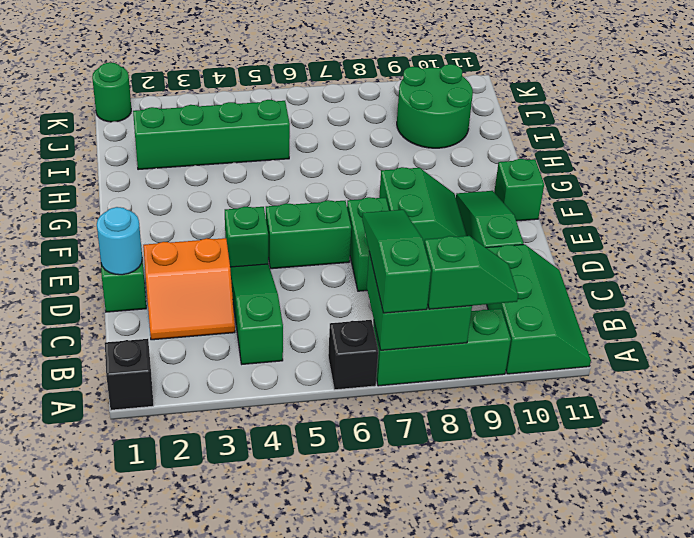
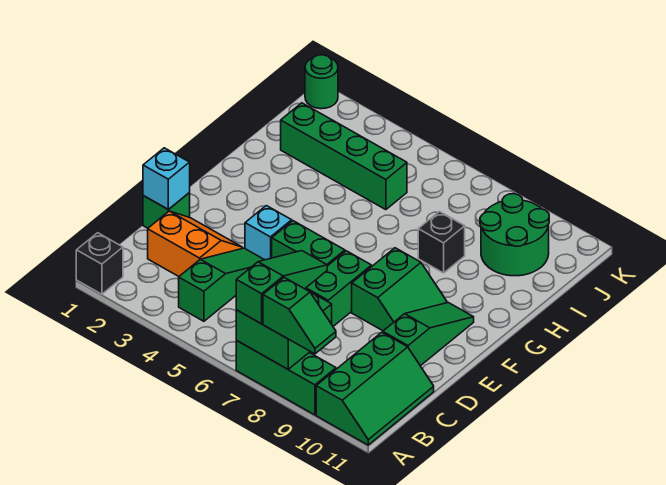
black brick A6 level 1 -> black brick H8 level 1
orange slope C2:D3 level 1 top D -> orange slope C2:D3 level 1 top C
cyan round brick D1 level 2 -> cyan brick D1 level 2
green brick E4 level 1 -> cyan brick E4 level 1
green brick F11 level 1 -> none

